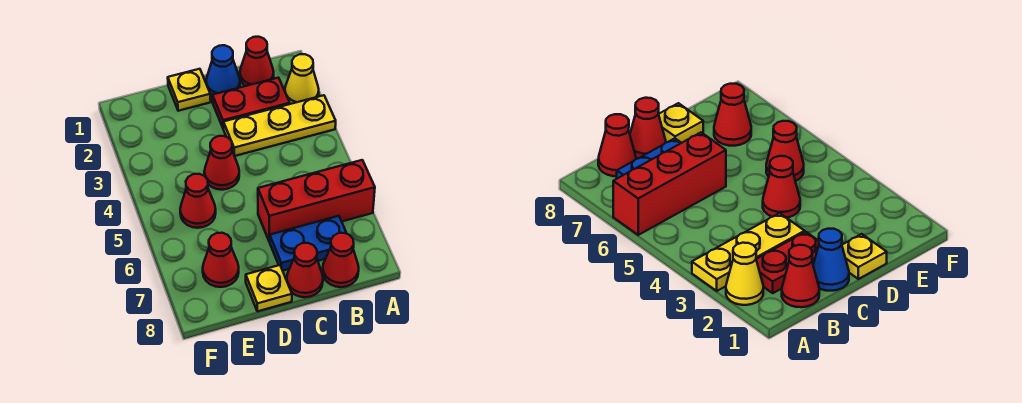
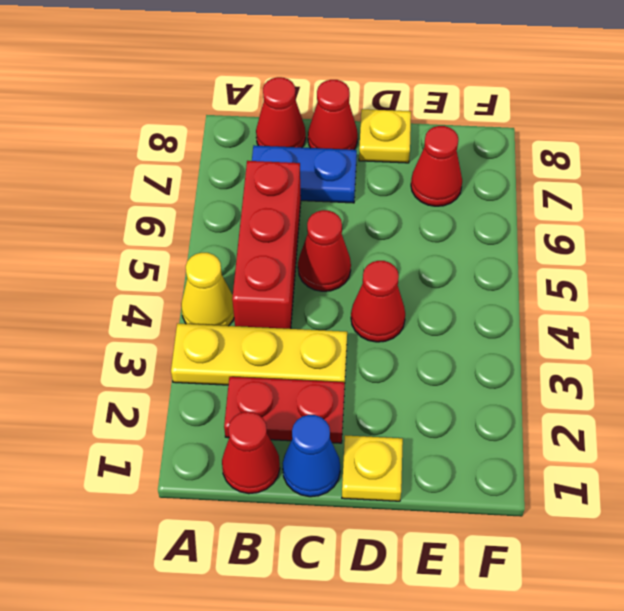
yellow cone A2 level 1 -> yellow cone A4 level 1
red brick A6:C6 level 1 -> red brick B4:B6 level 1
red cone E5 level 1 -> red cone C5 level 1

